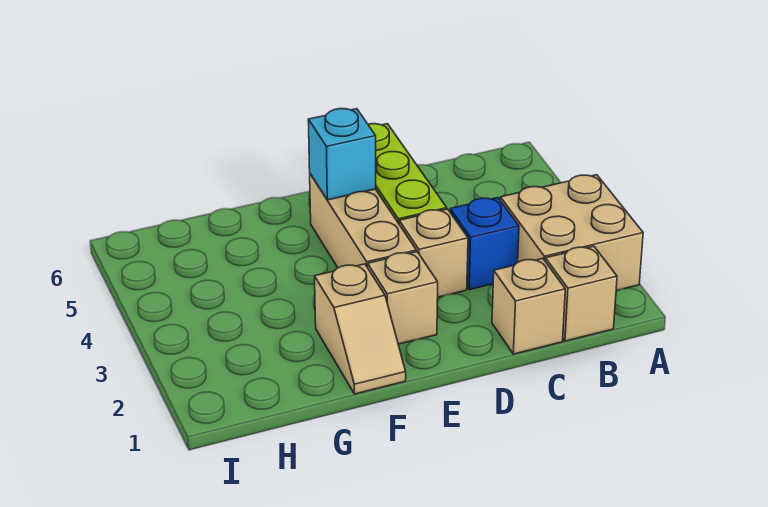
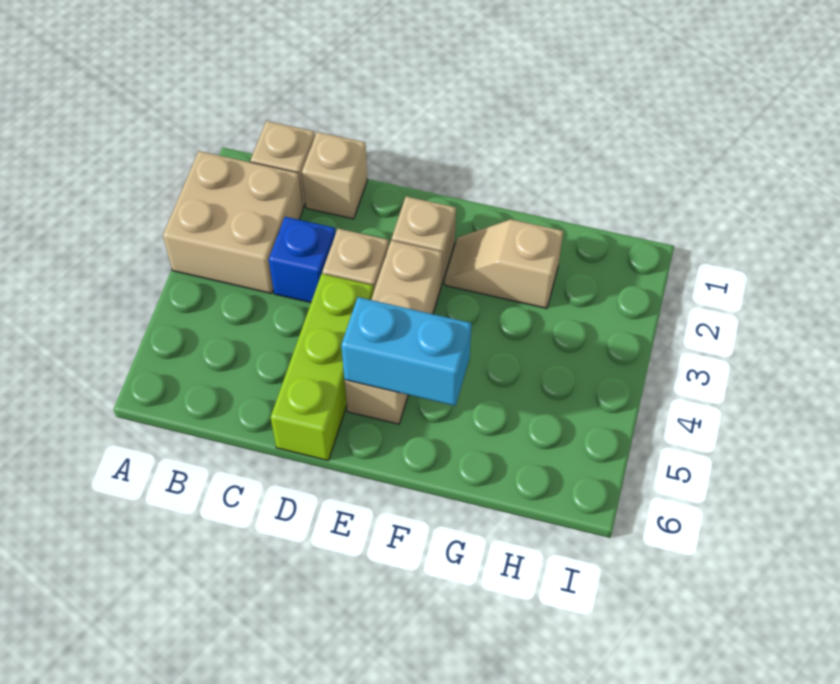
cyan brick E5 level 2 -> cyan brick E5:F5 level 2
tan slope F1:F2 level 1 top 2 -> tan slope F2:G2 level 1 top G

